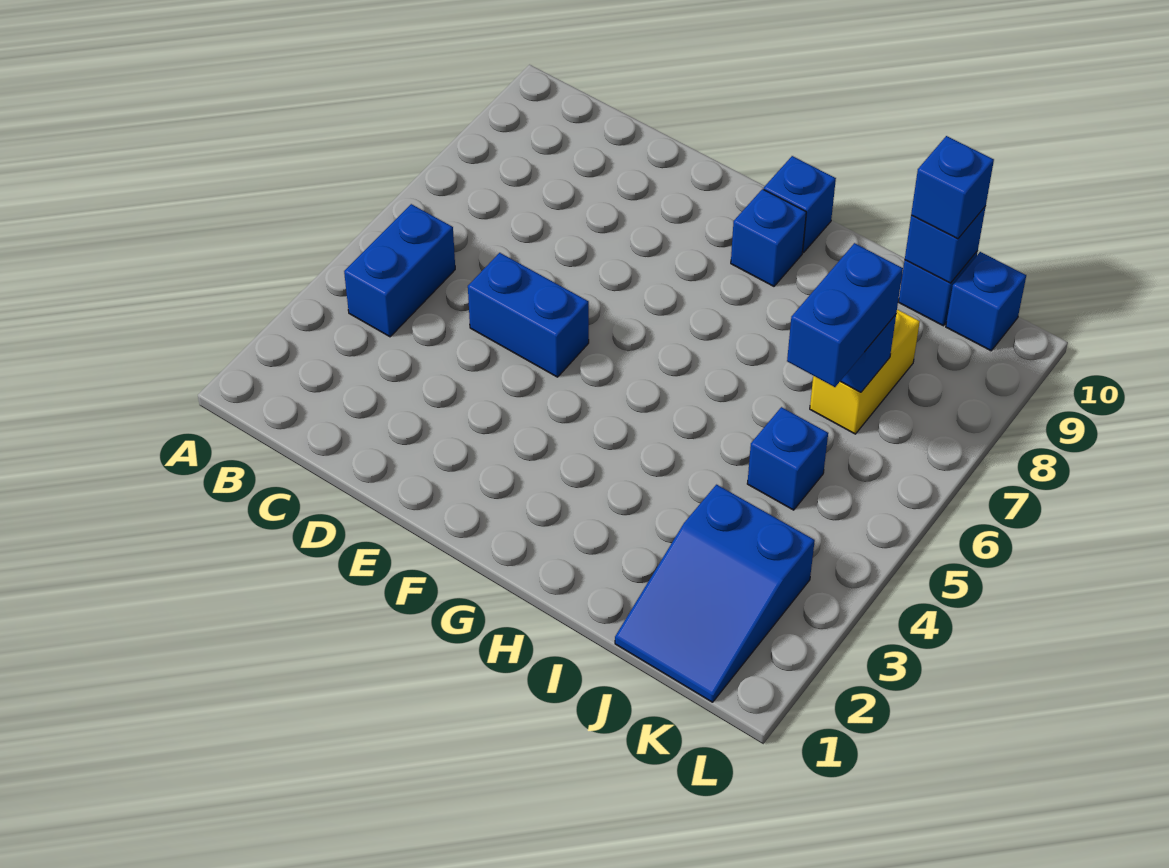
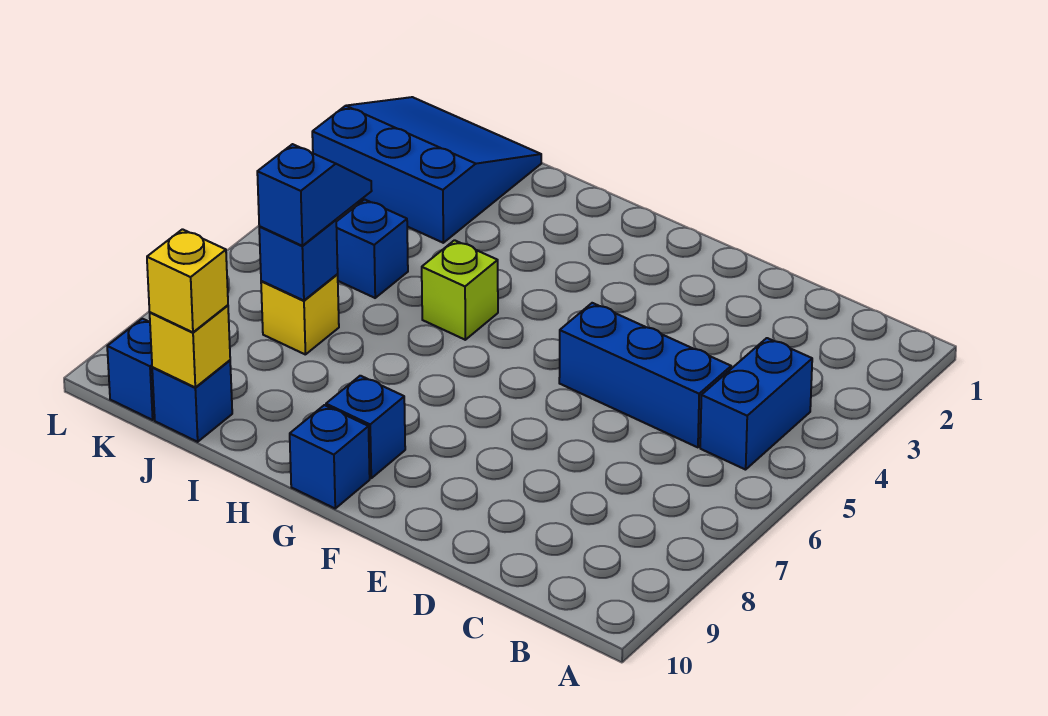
blue brick D5:E5 level 1 -> blue brick C5:E5 level 1
none -> lime brick H5 level 1
blue slope J1:K3 level 1 top 3 -> blue slope J1:L3 level 1 top 3
blue brick J6:J7 level 3 -> blue slope J6:J7 level 3 top 7
yellow brick J7:J8 level 1 -> yellow brick J7 level 1
blue brick J10 level 2 -> yellow brick J10 level 2
blue brick J10 level 3 -> yellow brick J10 level 3

